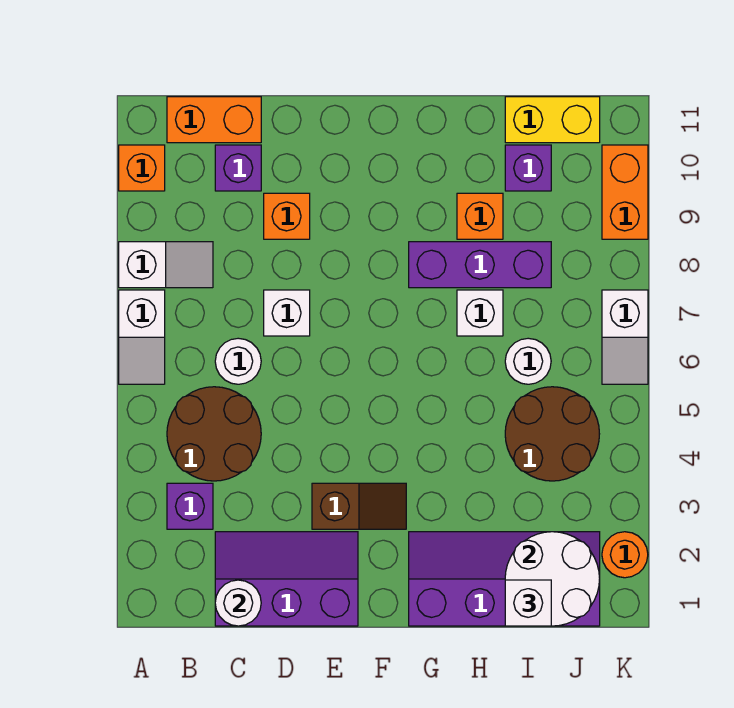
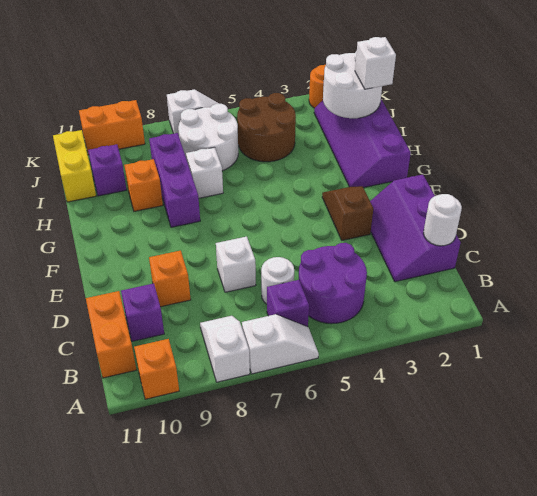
purple brick B3 level 1 -> purple brick B6 level 1
brown round brick B4:C5 level 1 -> purple round brick B4:C5 level 1
white round brick I6 level 1 -> white round brick I6:J7 level 1

